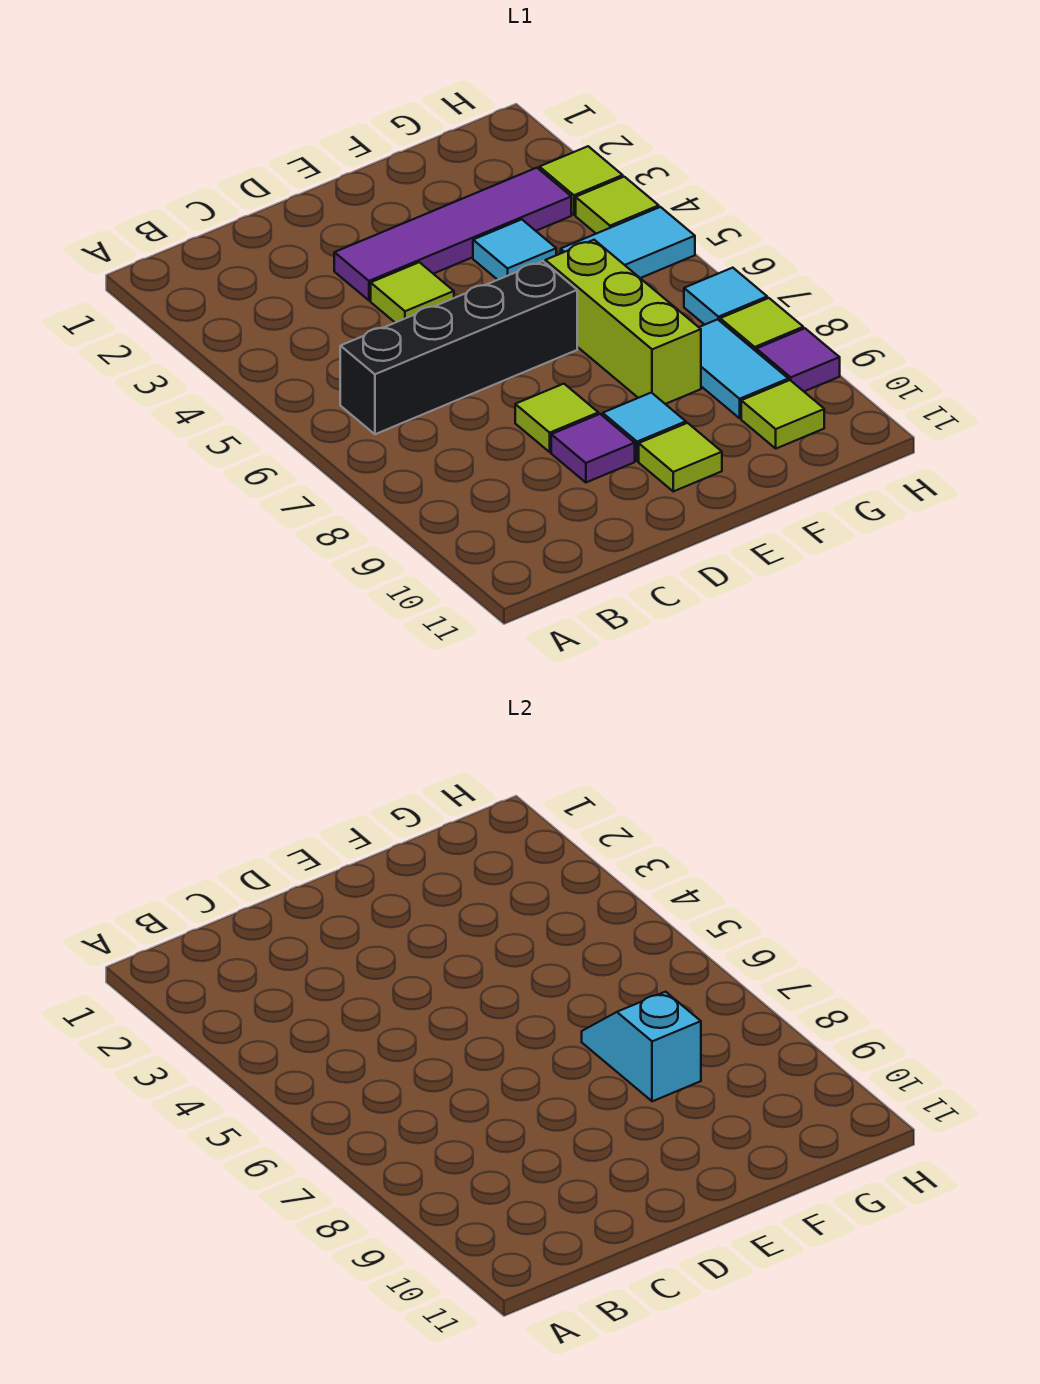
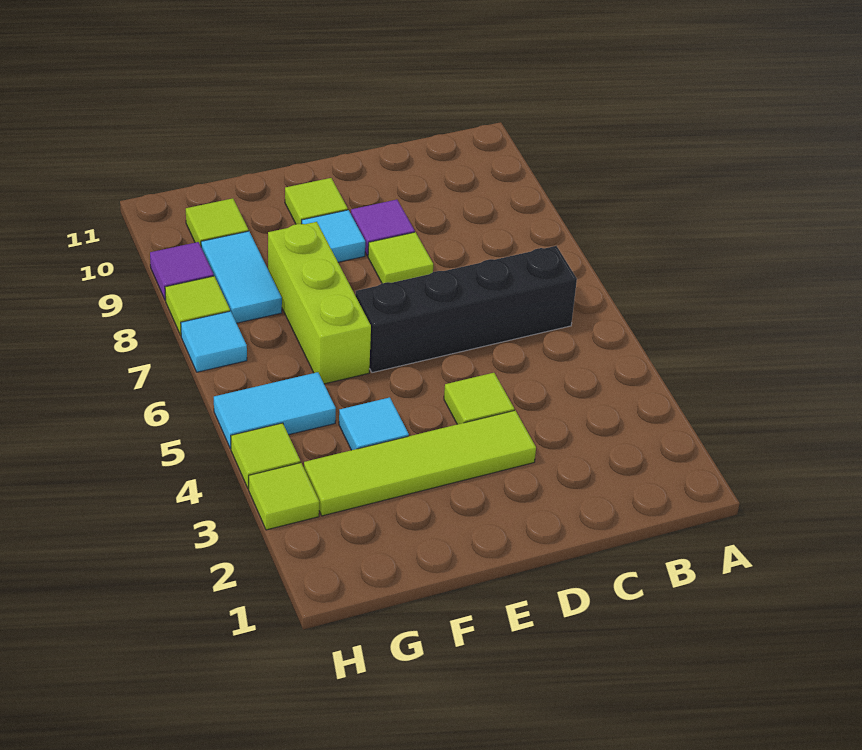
purple tile D3:G3 level 1 -> lime tile D3:G3 level 1
cyan slope F7:F8 level 2 top 8 -> none

